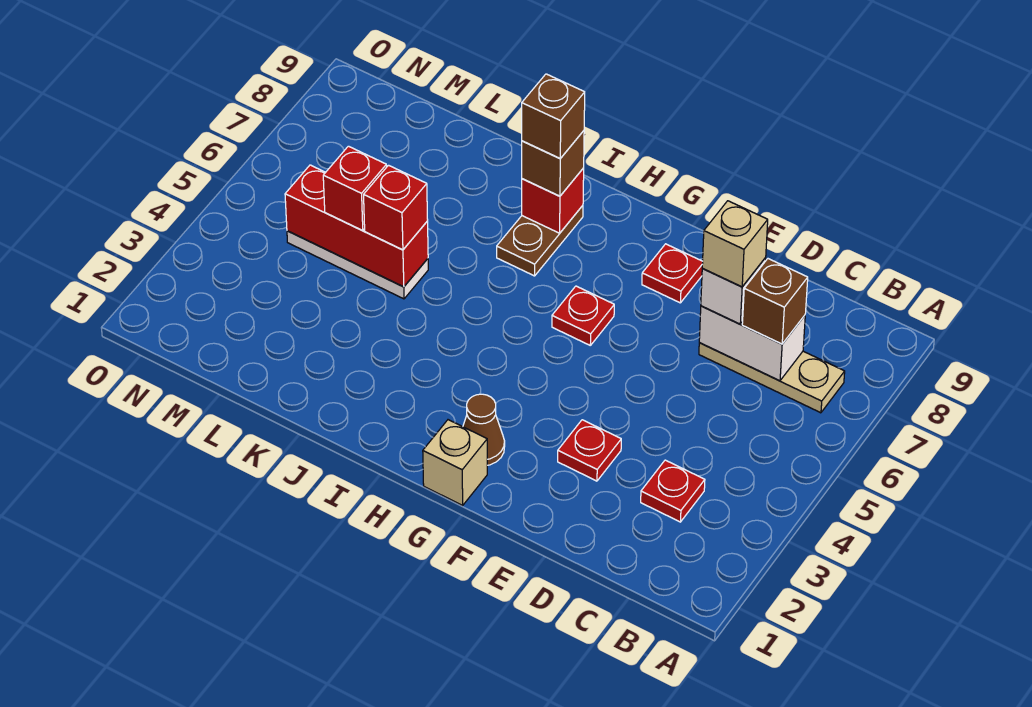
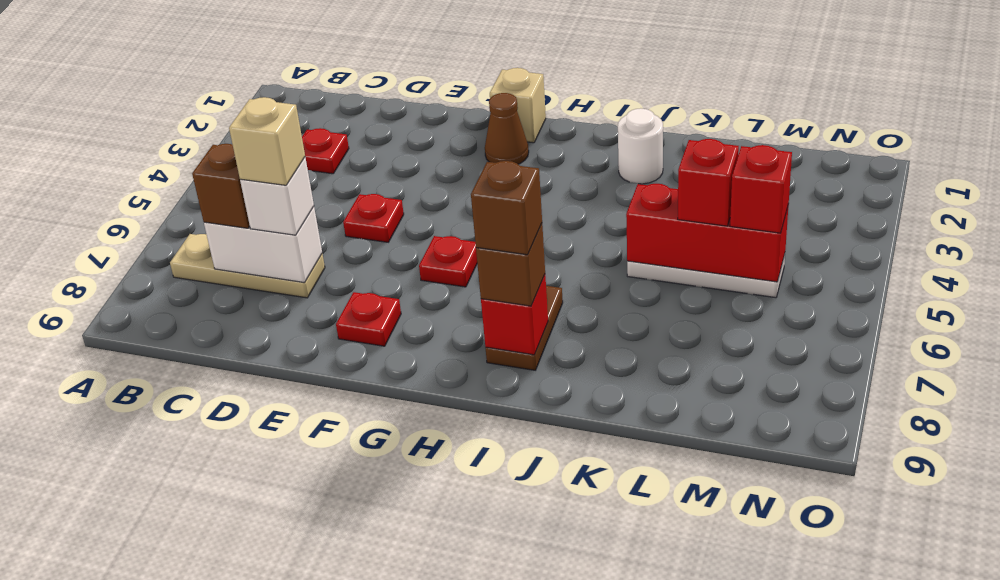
red plate E3 level 1 -> red plate E5 level 1
none -> white round brick J2 level 1
red brick K5 level 3 -> red brick M5 level 3

